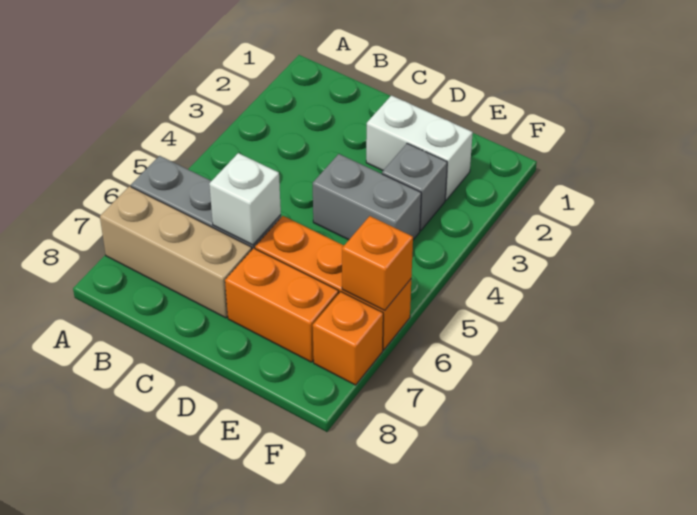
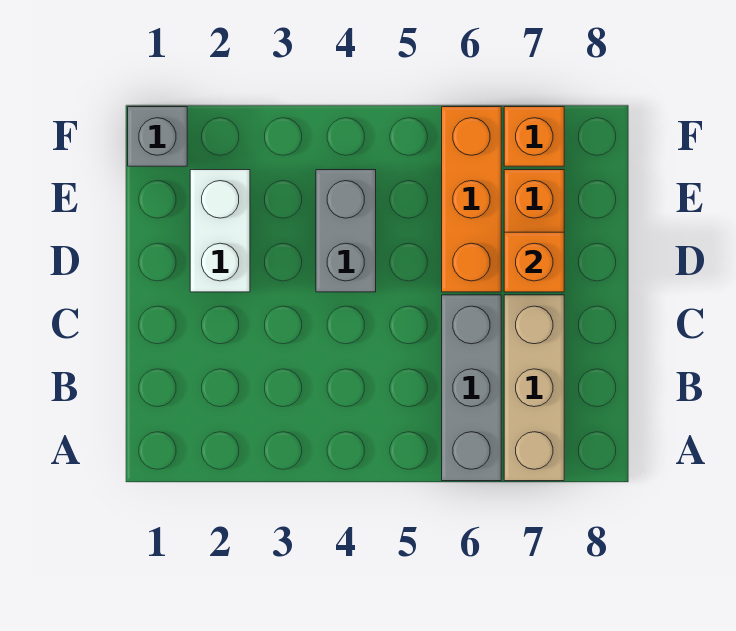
white brick C6 level 2 -> none
grey brick E3 level 1 -> grey brick F1 level 1
orange brick F6 level 2 -> orange brick D7 level 2

